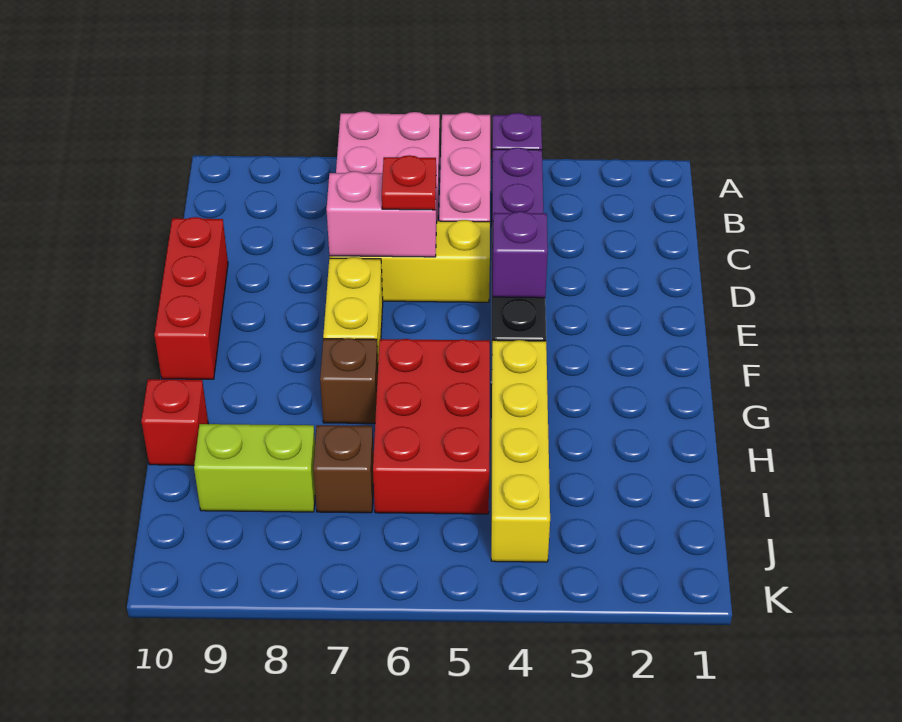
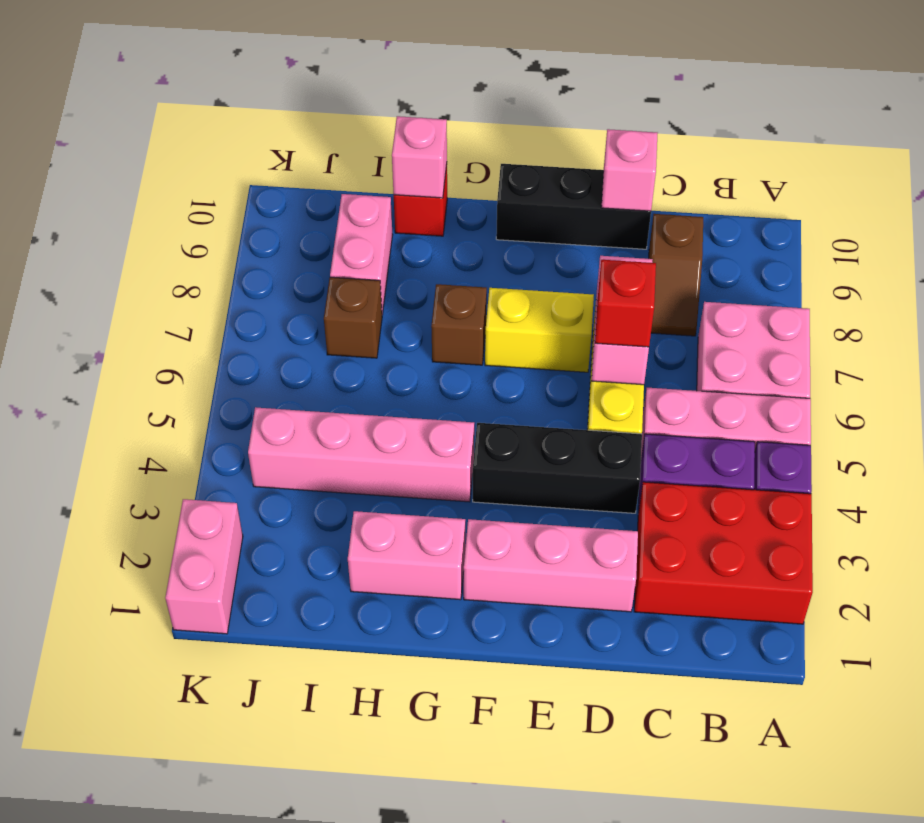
none -> brown slope C8:C9 level 1 top 9
none -> pink brick D2:F2 level 1
red plate D6 level 3 -> red brick D6 level 3
red brick D10:F10 level 1 -> black brick D10:F10 level 1
none -> pink brick D10 level 2
purple brick E4 level 2 -> none
none -> pink brick G2:H2 level 1
yellow brick G4:J4 level 1 -> pink brick G4:J4 level 1
red brick G5:I6 level 1 -> red brick A2:C3 level 1
none -> pink brick H10 level 2
lime brick I8:I9 level 1 -> pink brick I8:I9 level 1
none -> pink brick K1:K2 level 1

